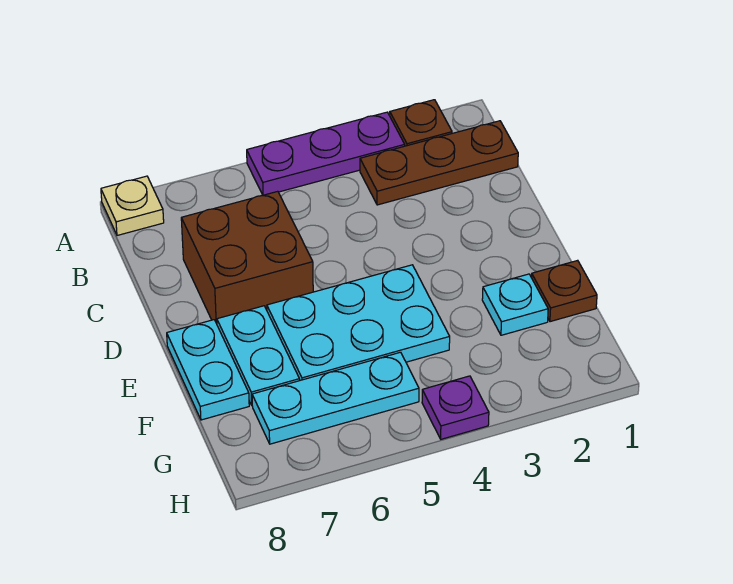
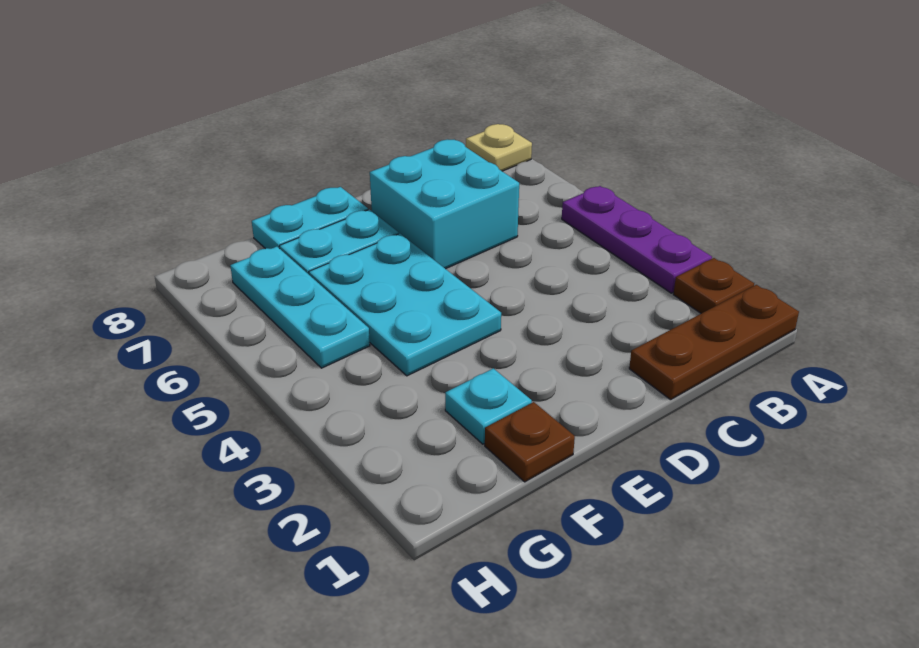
brown plate B1:B3 level 1 -> brown plate A1:C1 level 1
brown brick C6:D7 level 1 -> cyan brick C6:D7 level 1
purple plate H4 level 1 -> none

